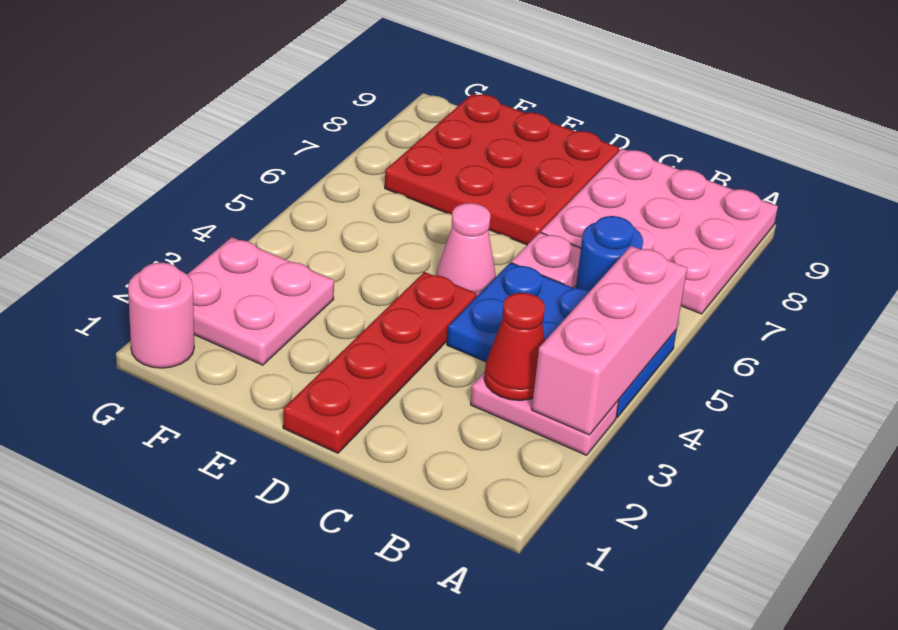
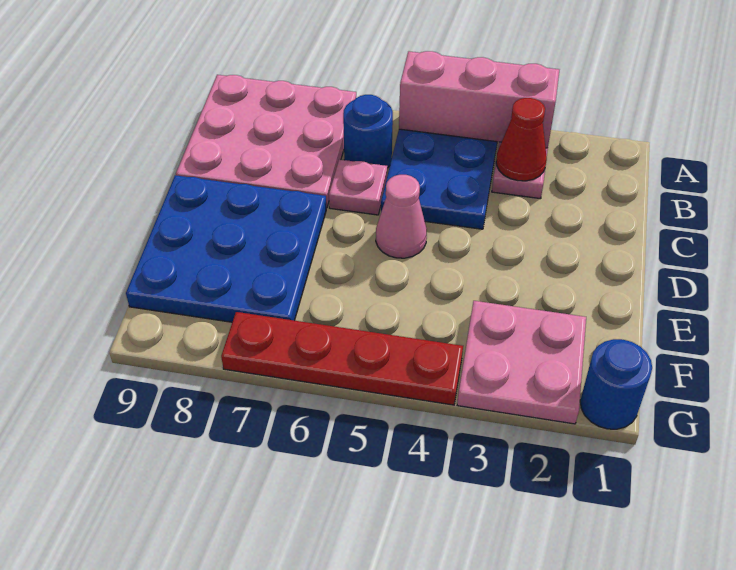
red plate D1:D4 level 1 -> red plate G4:G7 level 1
red plate D7:F9 level 1 -> blue plate D7:F9 level 1
pink round brick G1 level 1 -> blue round brick G1 level 1

